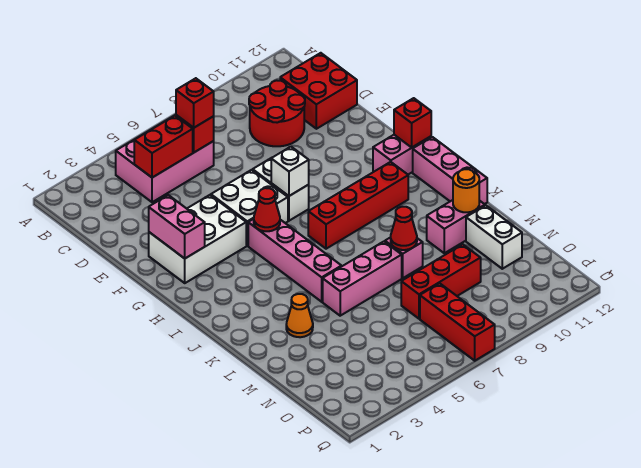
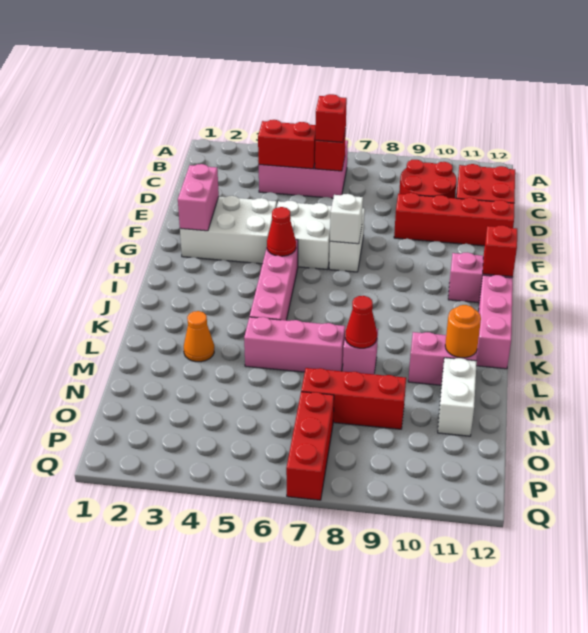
red brick I7:I10 level 1 -> red brick E9:E12 level 1

